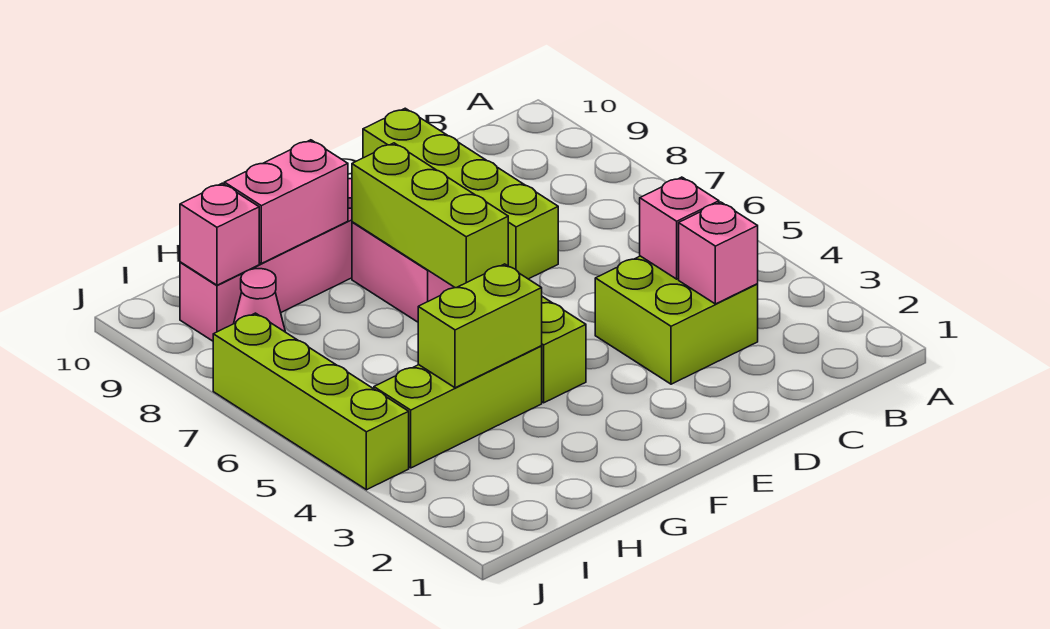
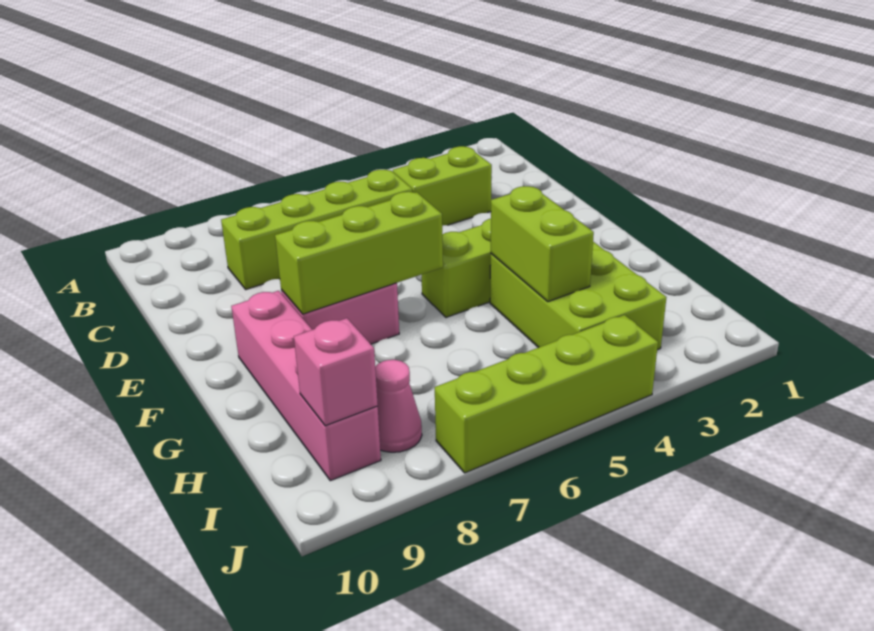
lime brick C3:D4 level 1 -> lime brick C3:C4 level 1
pink brick C3 level 2 -> none
pink brick C4 level 2 -> none
lime brick D7:D10 level 1 -> lime brick C5:C8 level 1
lime brick G4:I4 level 1 -> lime brick G3:I4 level 1
pink brick G9:H9 level 2 -> none

